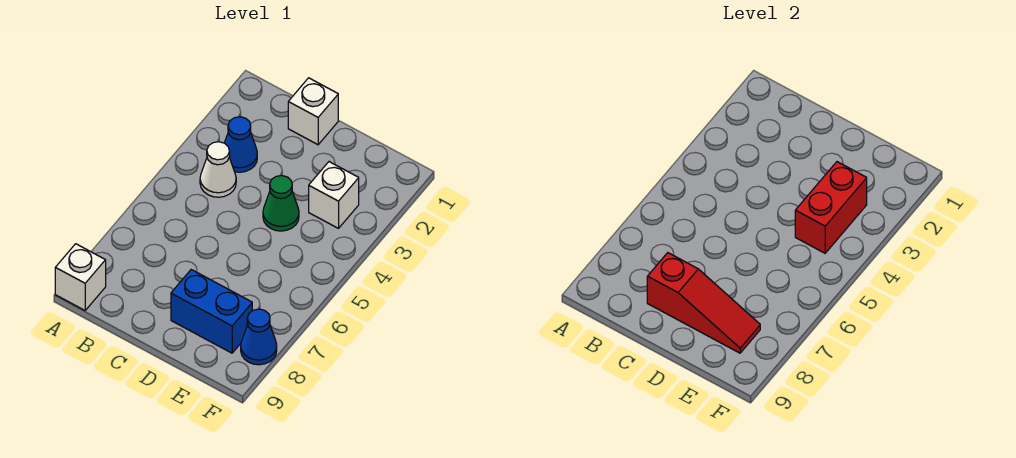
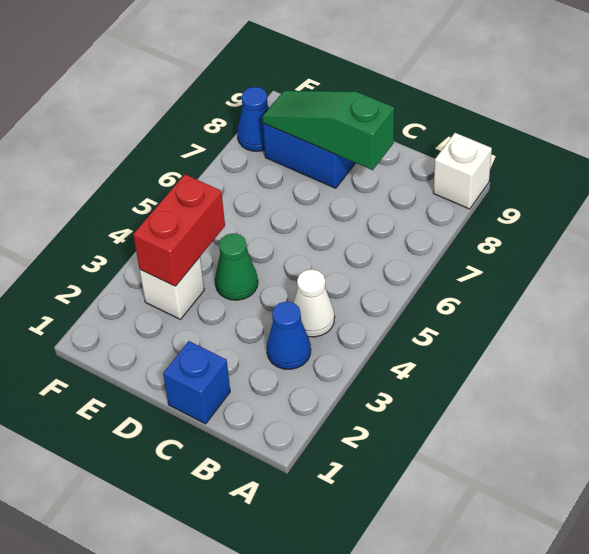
white brick C1 level 1 -> blue brick C1 level 1
red slope C8:E8 level 2 top C -> green slope C8:E8 level 2 top C

